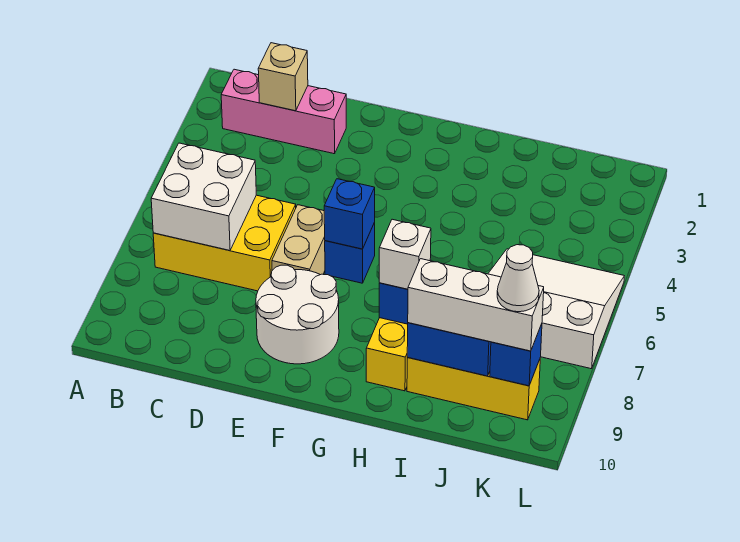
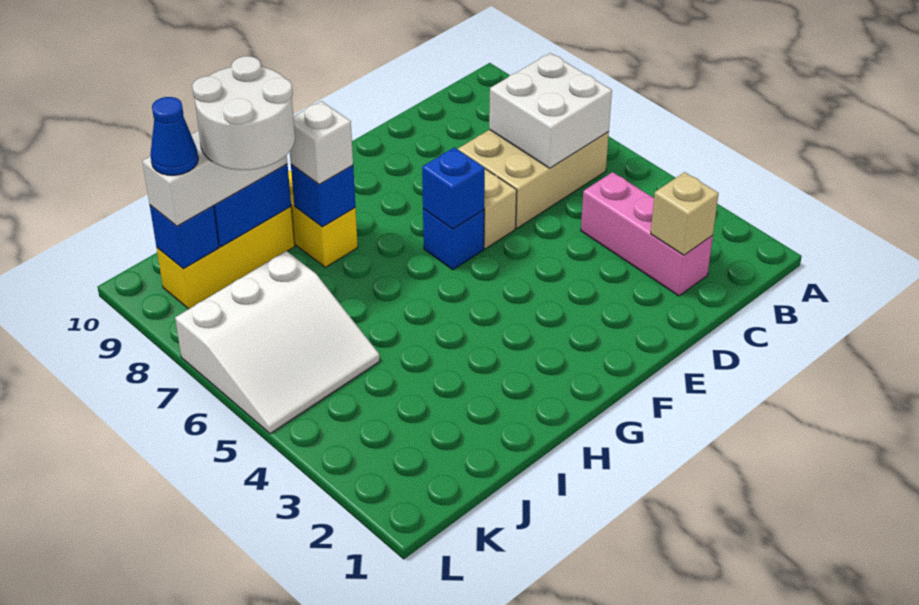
pink brick B2:D2 level 1 -> pink brick C2:C4 level 1
yellow brick B6:D7 level 1 -> tan brick B6:D7 level 1
white round brick E8:F9 level 1 -> white round brick I8:J9 level 4
white cone K9 level 4 -> blue cone K9 level 4

